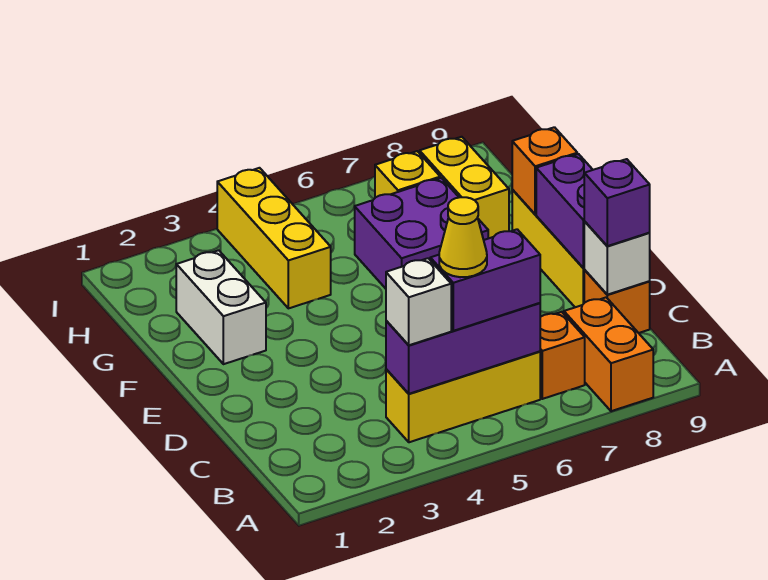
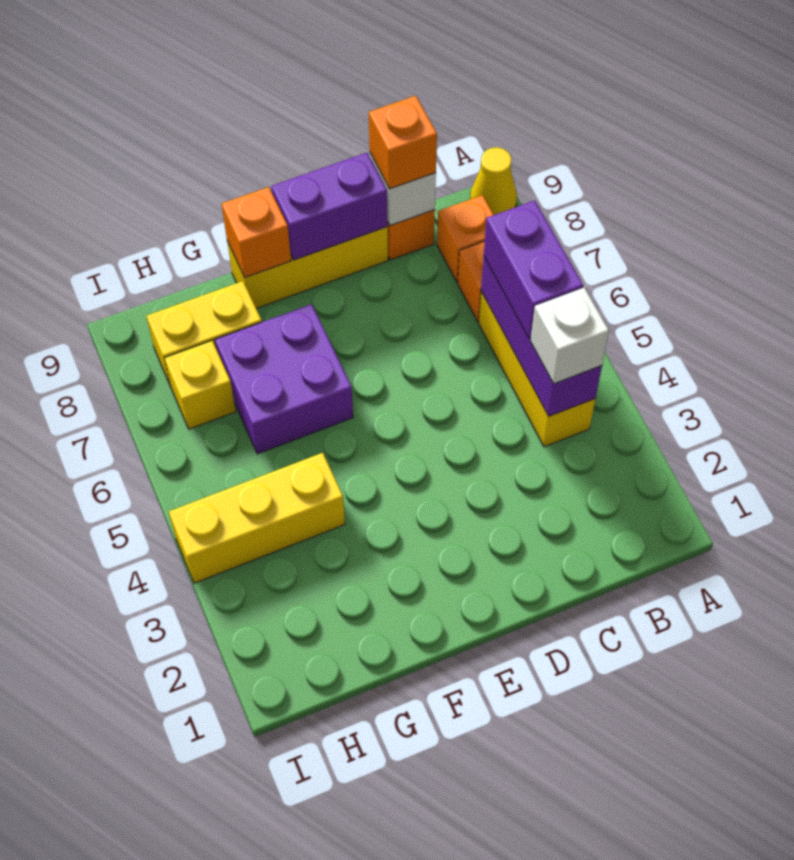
orange brick A8:B8 level 1 -> orange brick B8 level 1
yellow cone B5 level 4 -> yellow cone A9 level 1
purple brick C9 level 3 -> orange brick C9 level 3
white brick F2:G2 level 1 -> none

